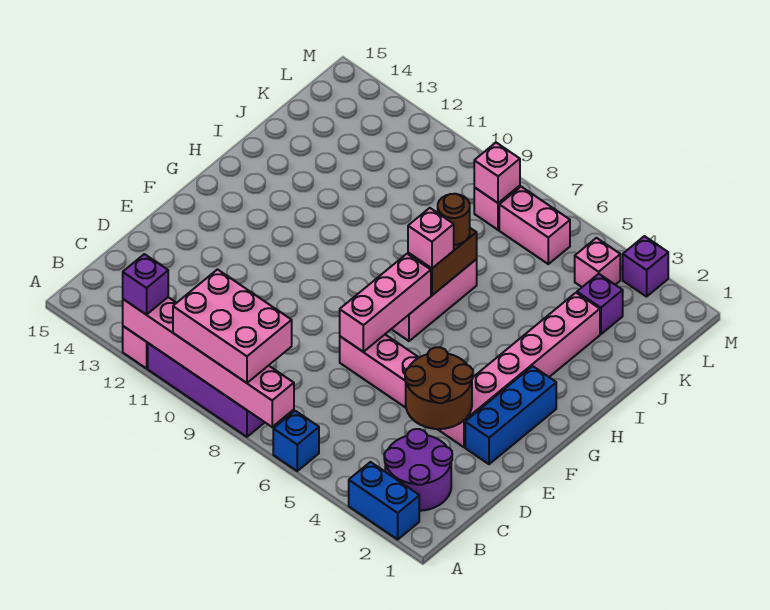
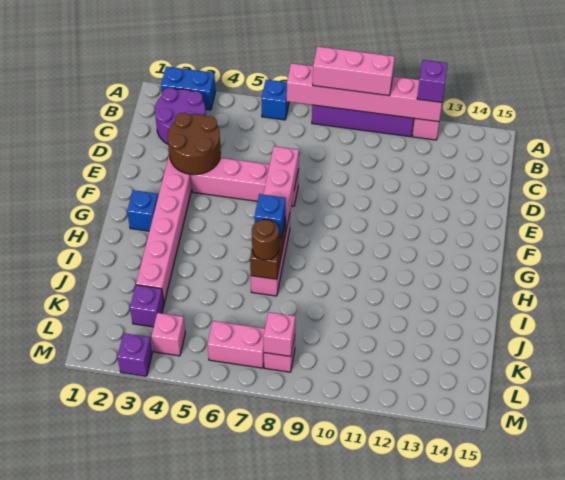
pink brick A8:B10 level 3 -> pink brick A8:A10 level 3
blue brick E2:G2 level 1 -> blue brick G2 level 1
pink brick H7 level 3 -> blue brick H7 level 3

